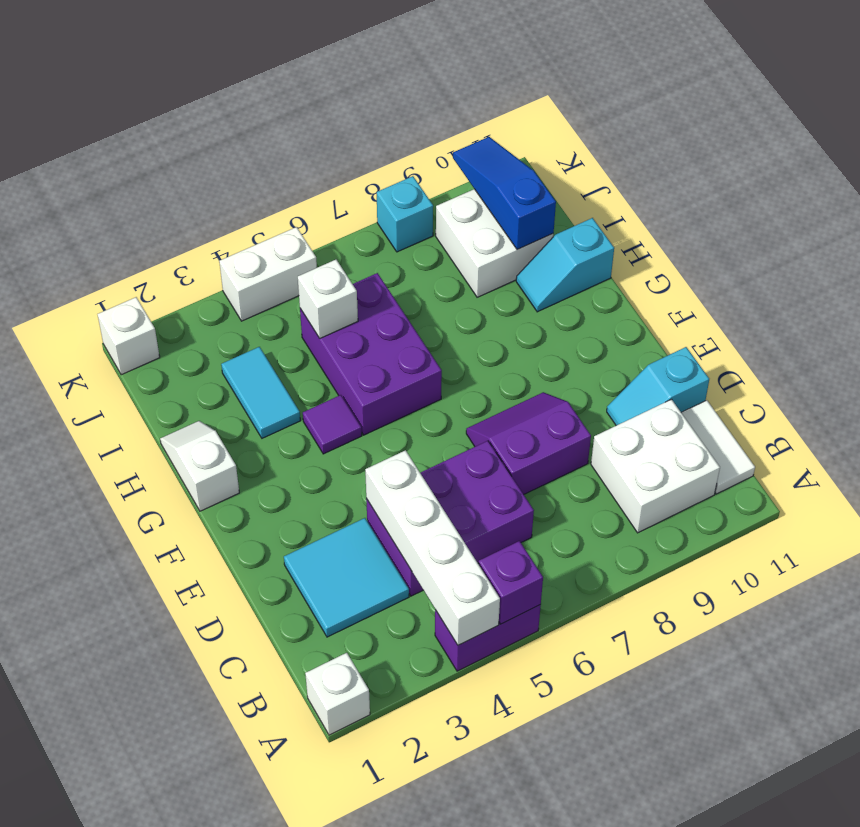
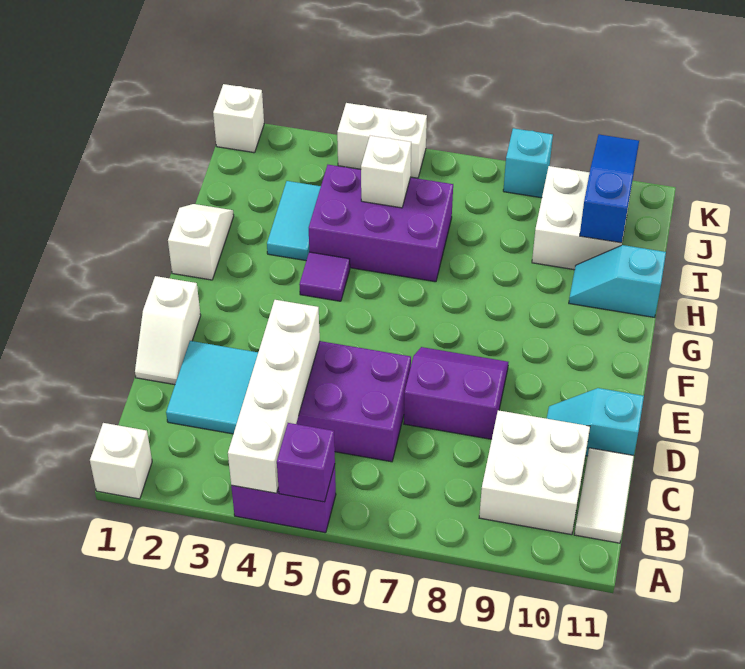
none -> white slope D1:E1 level 1 top E
purple brick G5:I6 level 1 -> purple brick H4:I6 level 1

